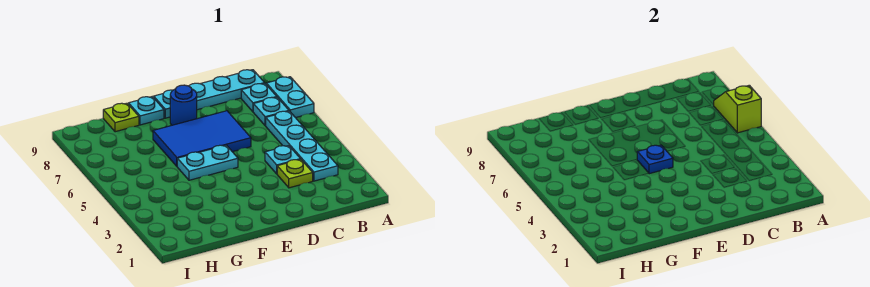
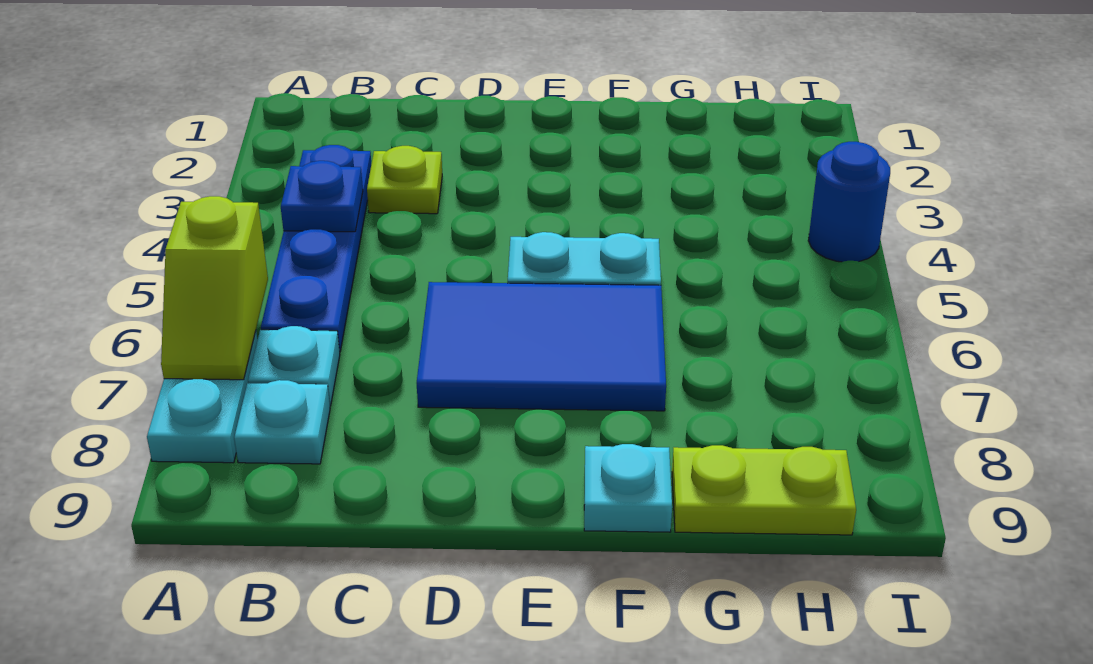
cyan plate B3:B6 level 1 -> blue plate B3:B6 level 1
cyan plate B9:E9 level 1 -> none
cyan plate C4 level 1 -> none
blue plate E5 level 2 -> blue plate B4 level 2
blue round brick E8 level 1 -> blue round brick I4 level 1
lime plate G9 level 1 -> lime plate G9:H9 level 1

